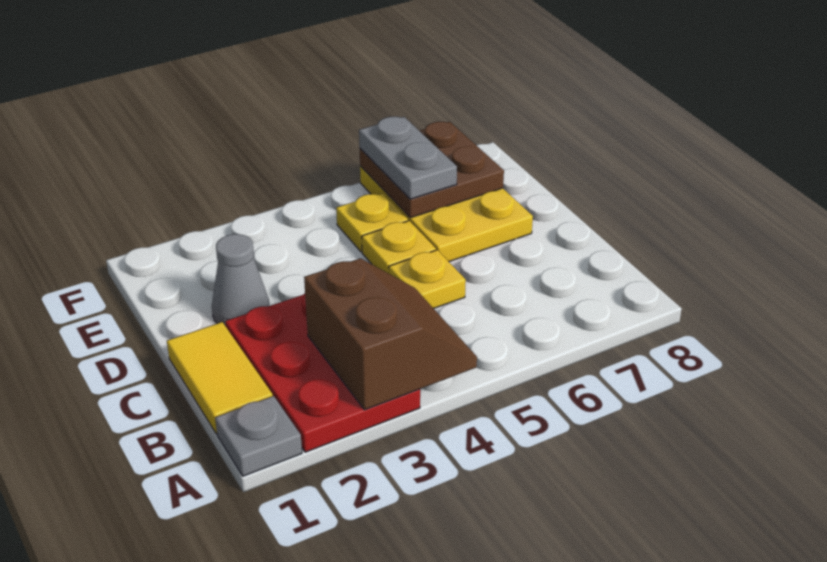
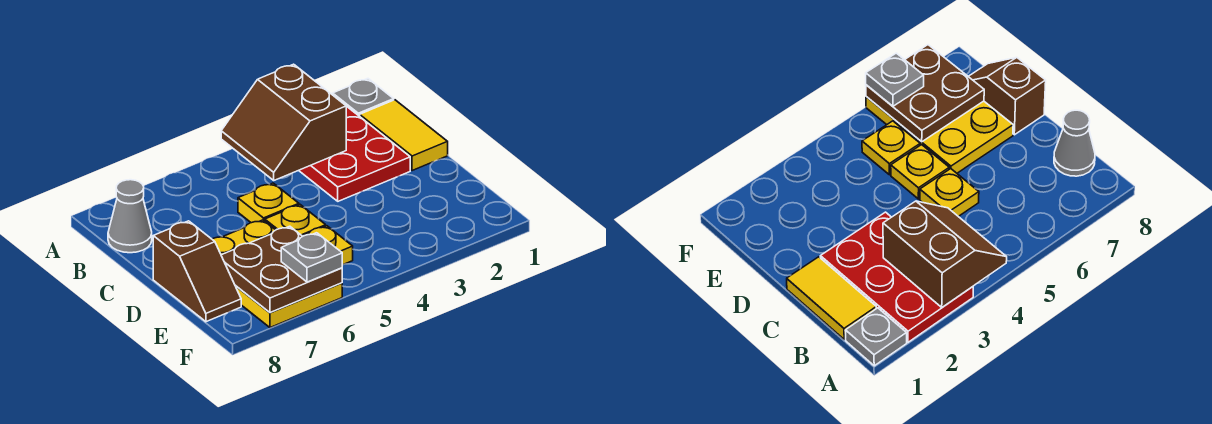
grey cone D2 level 1 -> grey cone B8 level 1
none -> brown slope D8:E8 level 1 top D
grey plate E6:F6 level 3 -> grey plate F6 level 3

